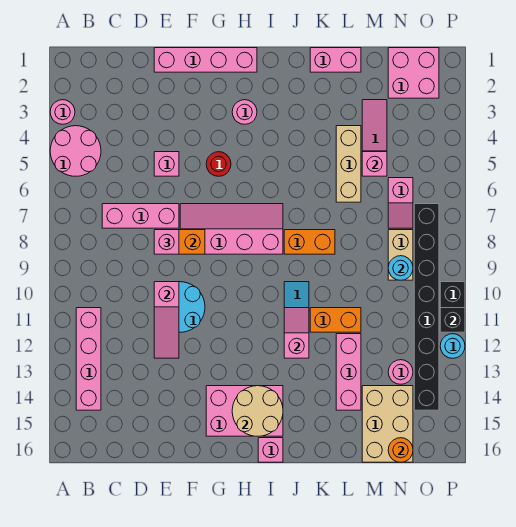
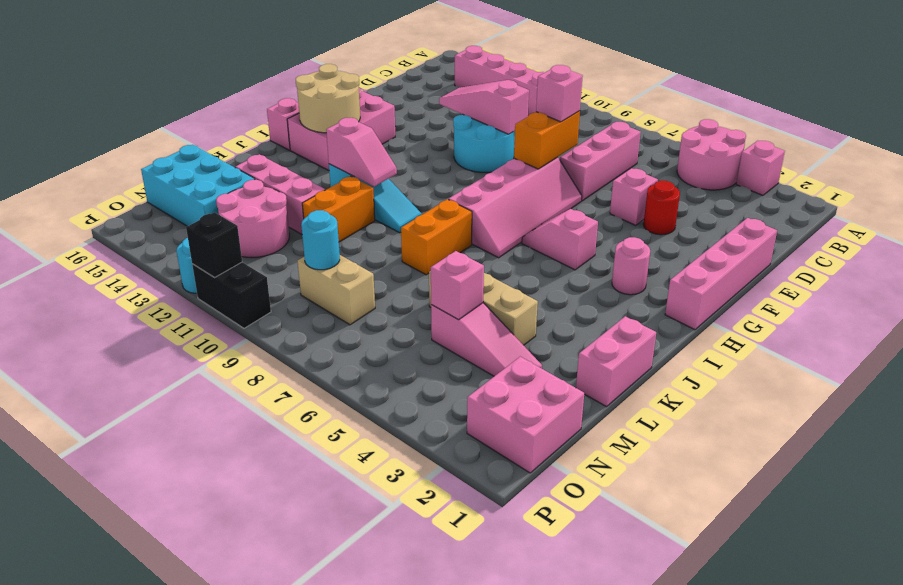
pink round brick A3 level 1 -> pink brick A3 level 1
red round brick G5 level 1 -> red round brick E4 level 1
tan brick M14:N16 level 1 -> cyan brick M14:N16 level 1
pink slope N6:N7 level 1 top 6 -> pink slope H5:H6 level 1 top 5
pink round brick N13 level 1 -> pink round brick M12:N13 level 1
orange round brick N16 level 2 -> none
black brick O7:O14 level 1 -> none

